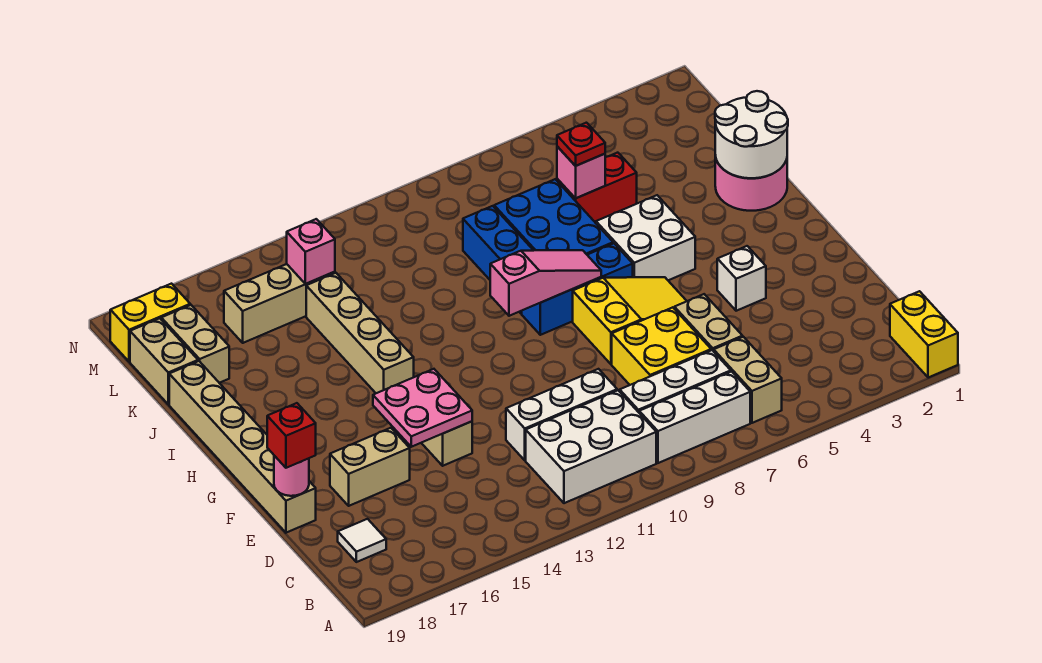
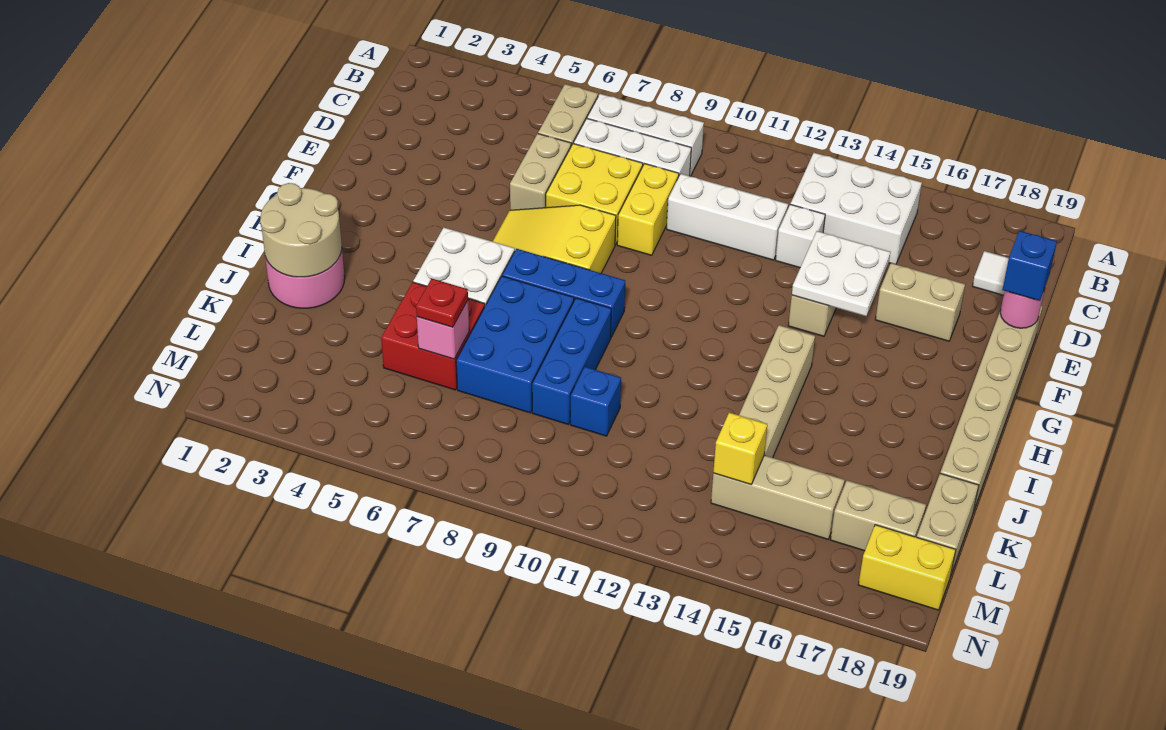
yellow brick A1:B1 level 1 -> yellow brick D9:E9 level 1
white brick B10:C12 level 1 -> white brick B13:C15 level 1
pink plate E14:F15 level 2 -> white plate E14:F15 level 2
red brick E19 level 3 -> blue brick E19 level 3
white brick F4 level 1 -> white brick D13 level 1
pink slope H8:H10 level 2 top 10 -> none
white round brick I1:J2 level 2 -> tan round brick I1:J2 level 2
red brick K5:K6 level 1 -> red brick J5:K6 level 1
none -> blue brick K10 level 1
tan brick K18:L18 level 1 -> tan brick L17:L18 level 1
pink brick L14 level 2 -> yellow brick L14 level 2

